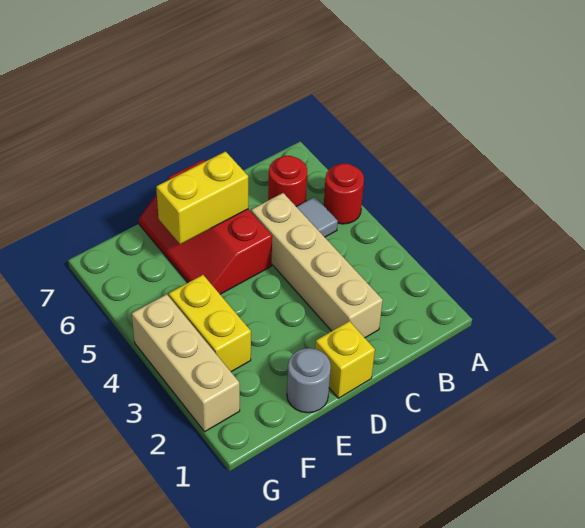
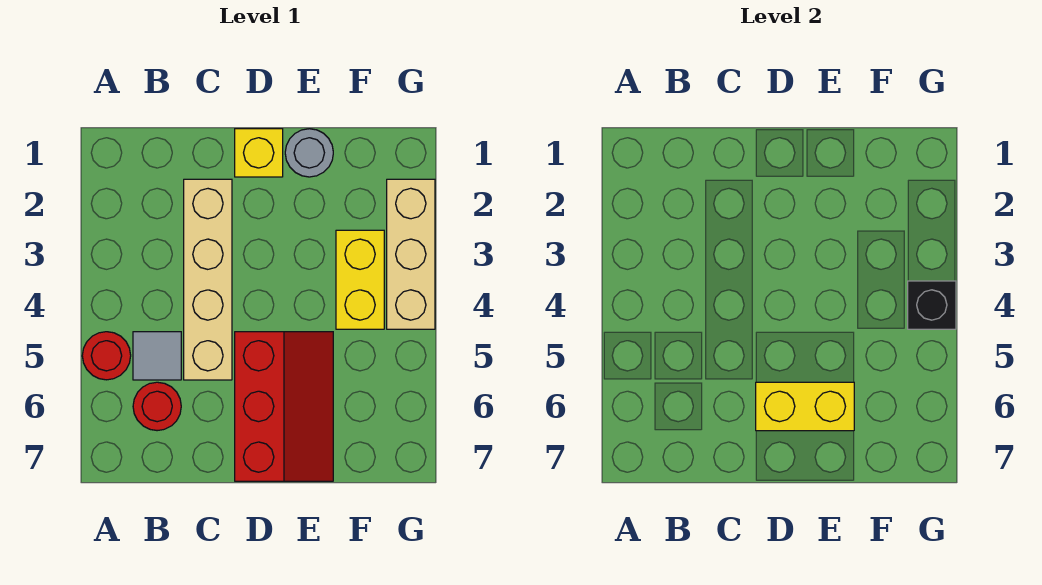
none -> black brick G4 level 2

